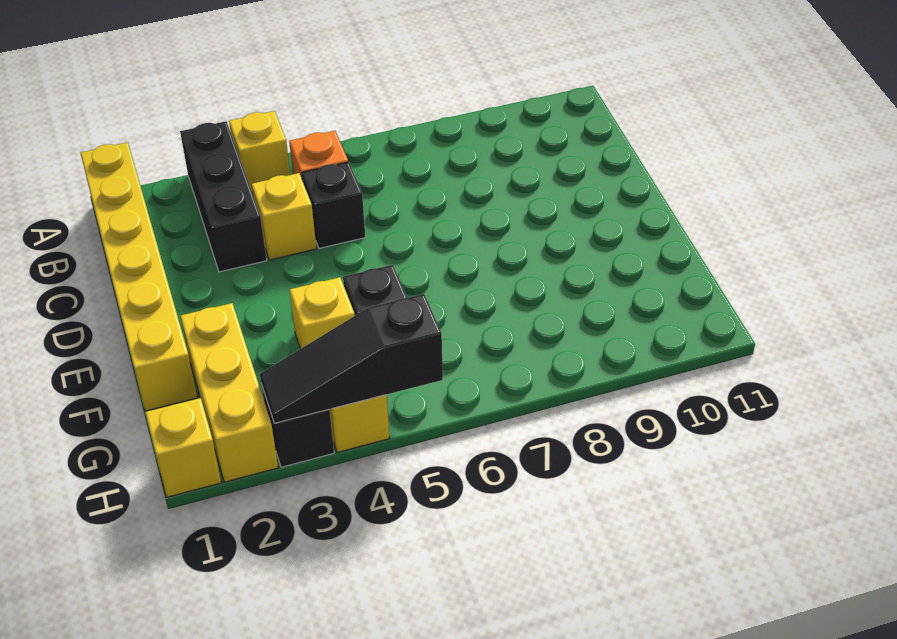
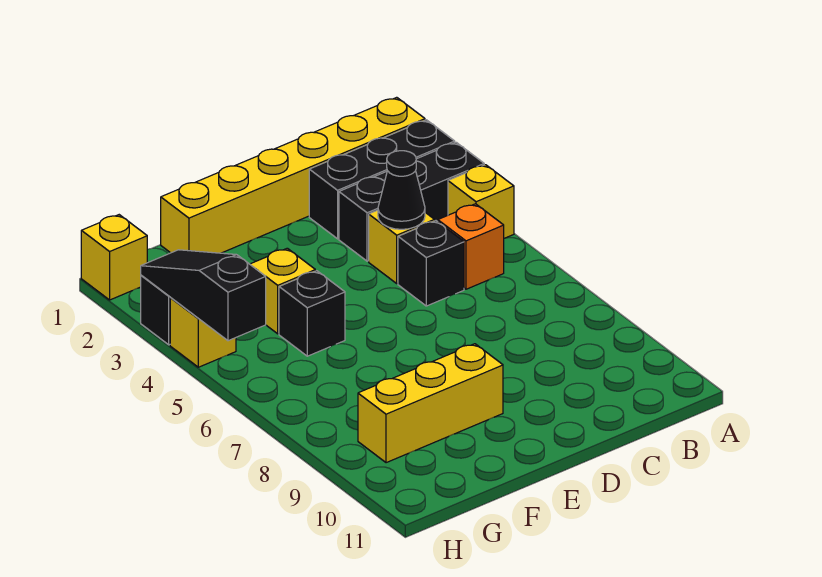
none -> black brick A2:C2 level 1
none -> black cone C4 level 2
yellow brick F2:H2 level 1 -> yellow brick E9:G9 level 1

